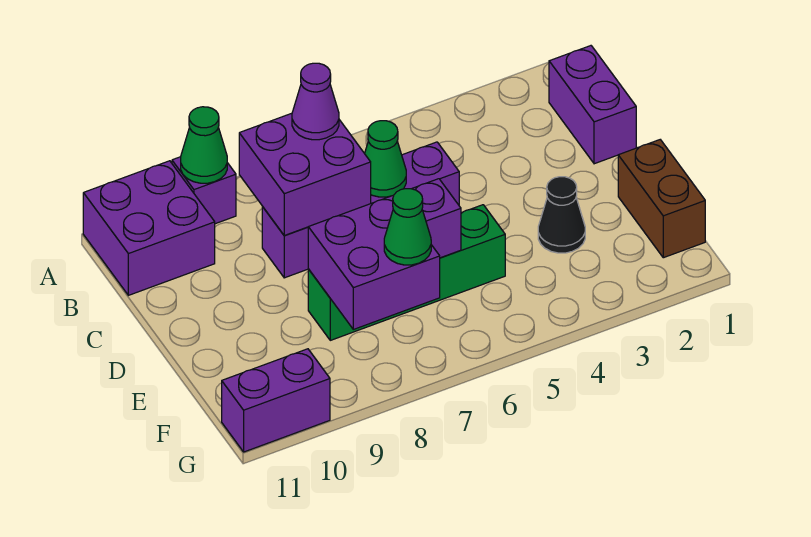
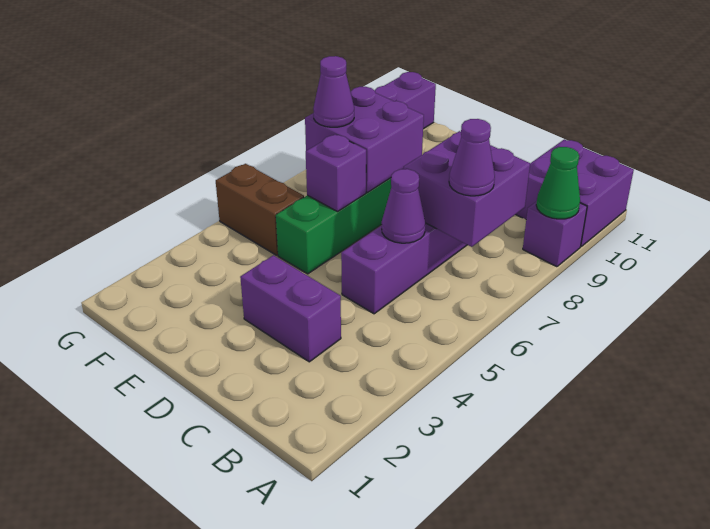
purple brick B1:C1 level 1 -> purple brick C3:D3 level 1
green cone C6 level 2 -> purple cone C6 level 2
brown brick E1:F1 level 1 -> brown brick F5:G5 level 1
black cone E3 level 1 -> none
green cone F7 level 3 -> purple cone F7 level 3

